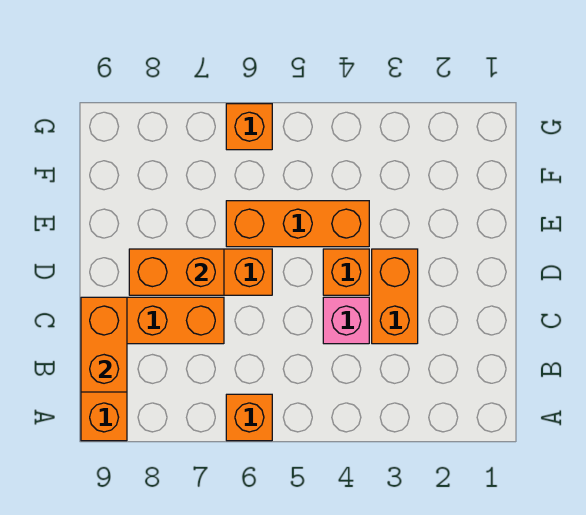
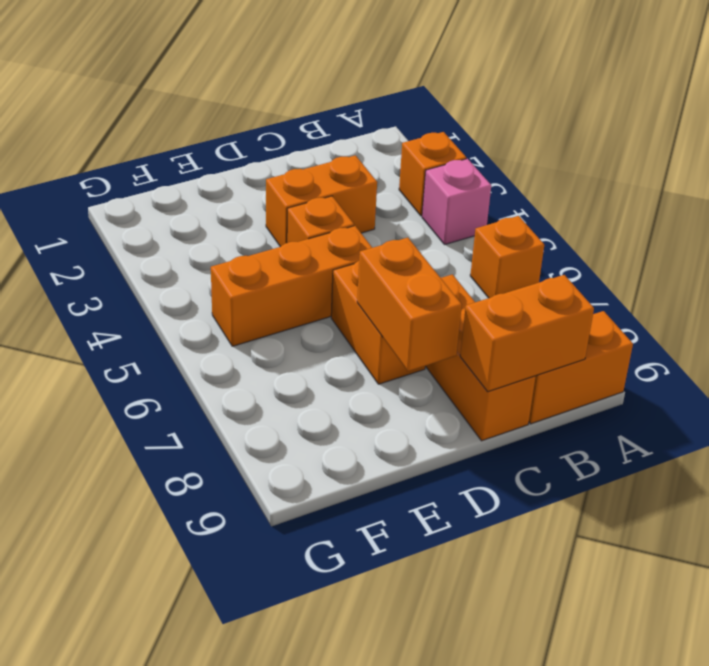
pink brick C4 level 1 -> pink brick A4 level 1
orange brick E4:E6 level 1 -> orange brick D5:F5 level 1
orange brick G6 level 1 -> orange brick A3 level 1

